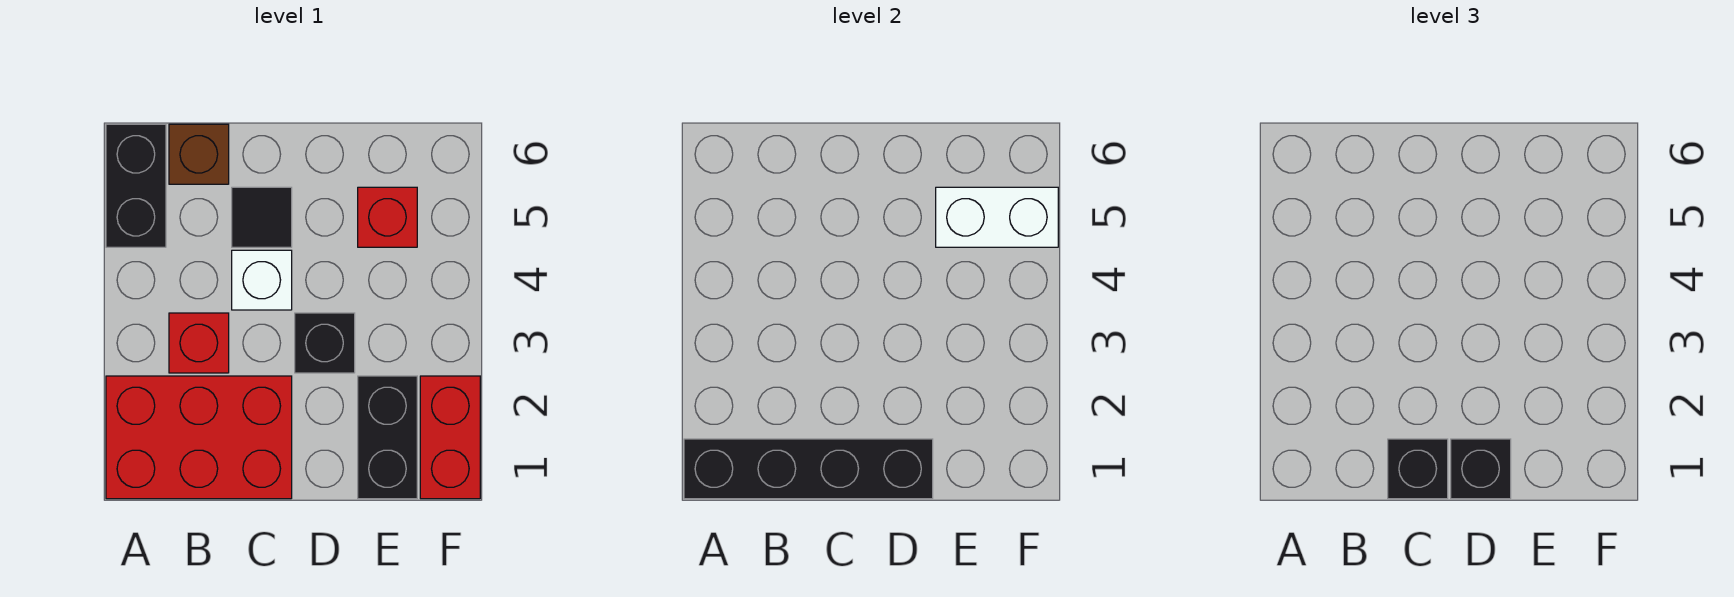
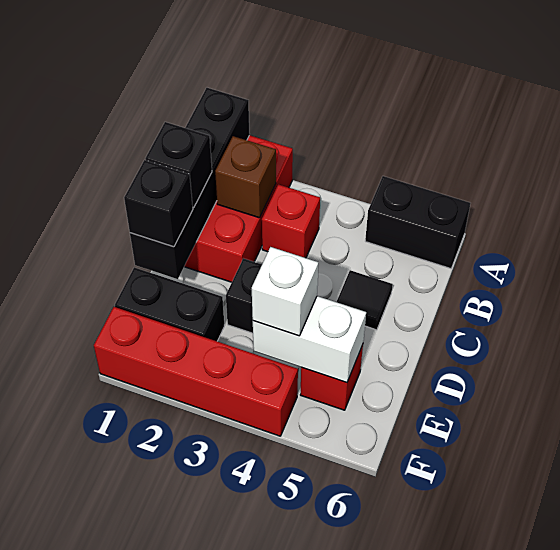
brown brick B6 level 1 -> brown brick B2 level 2
white brick C4 level 1 -> white brick E4 level 3
white brick E5:F5 level 2 -> white brick E4:E5 level 2
red brick F1:F2 level 1 -> red brick F1:F4 level 1

